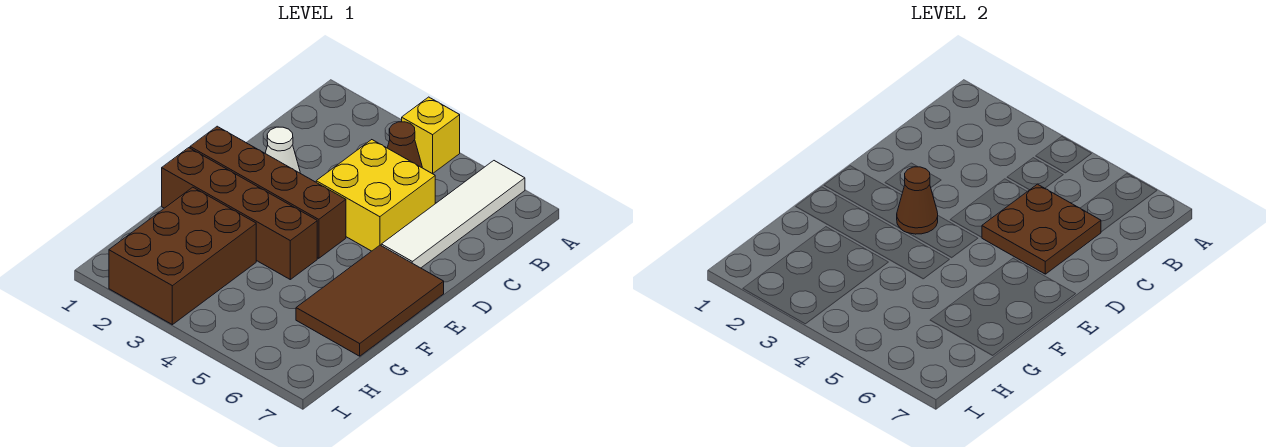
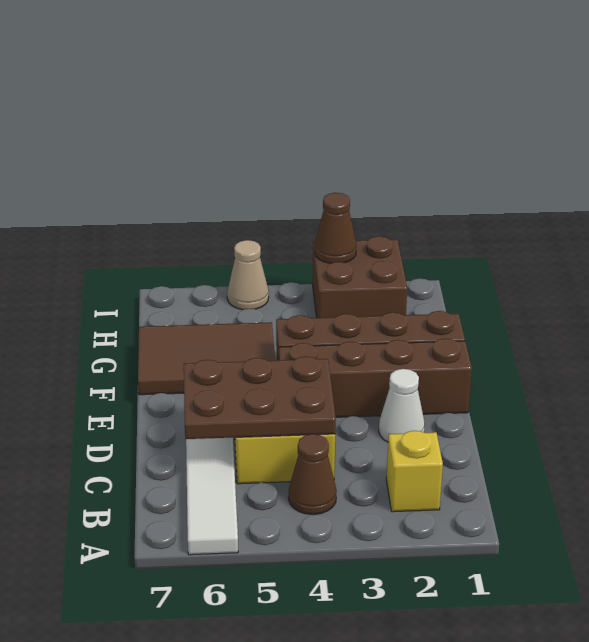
yellow brick A4 level 1 -> yellow brick B2 level 1
brown plate C5:D6 level 2 -> brown plate C4:D6 level 2
brown cone E3 level 2 -> brown cone I3 level 2
brown tile E6:G7 level 1 -> brown tile F5:G7 level 1
brown brick G2:I3 level 1 -> brown brick H2:I3 level 1
none -> tan cone I5 level 1

